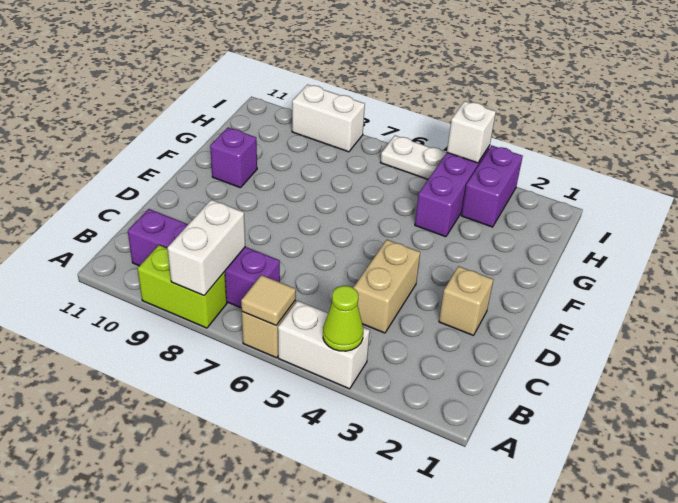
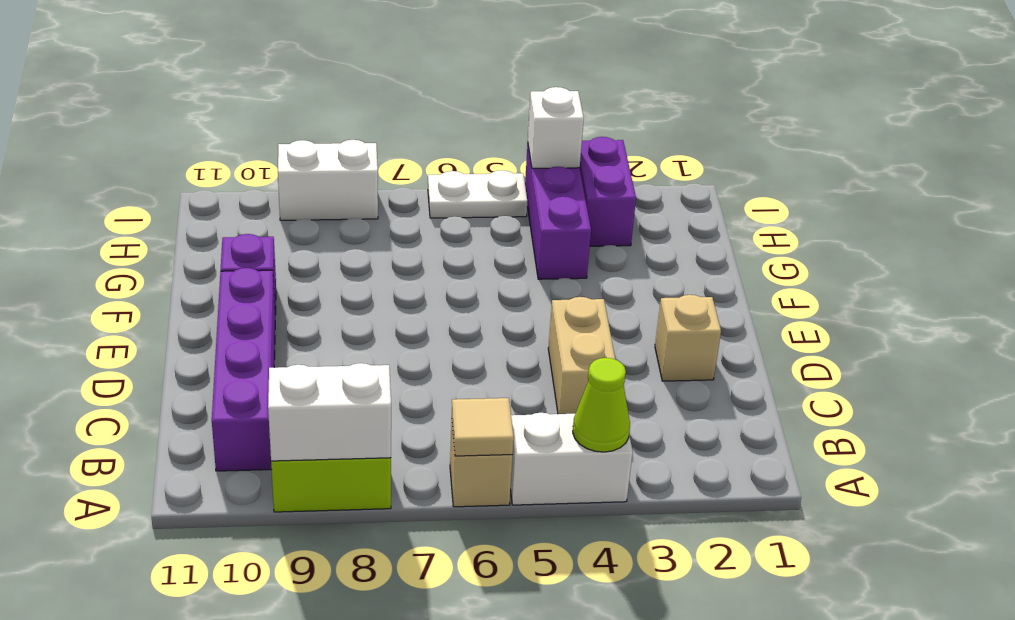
white brick A8:B8 level 2 -> white brick A8:A9 level 2
purple brick B7:B10 level 1 -> purple brick B10:E10 level 1

